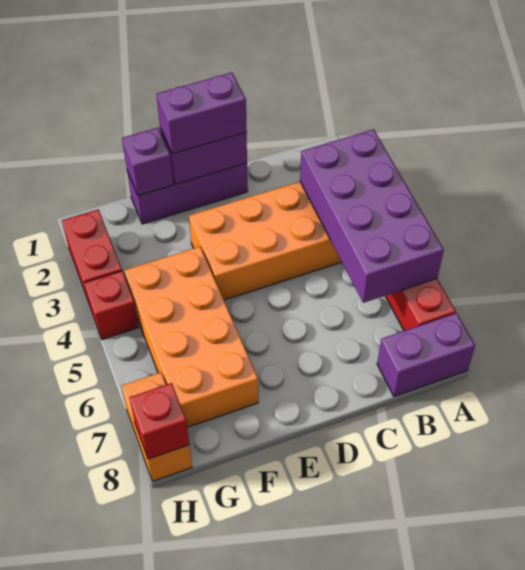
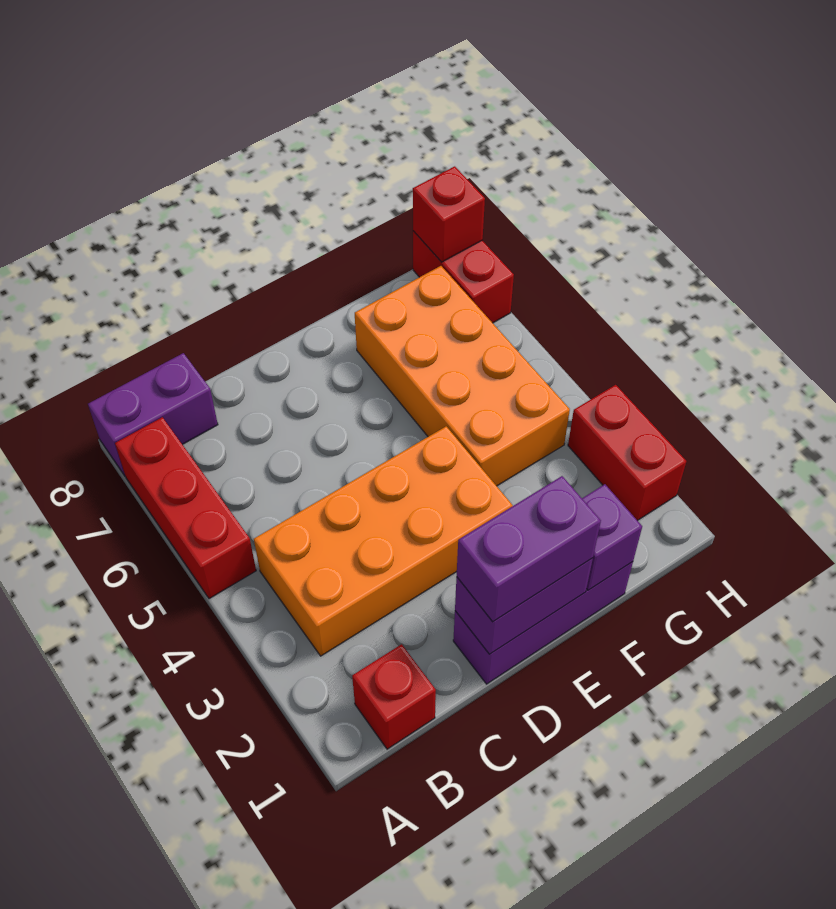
purple brick A3:B6 level 2 -> none
red brick H4 level 1 -> red brick B1 level 1
orange brick H7:H8 level 1 -> red brick H7:H8 level 1

